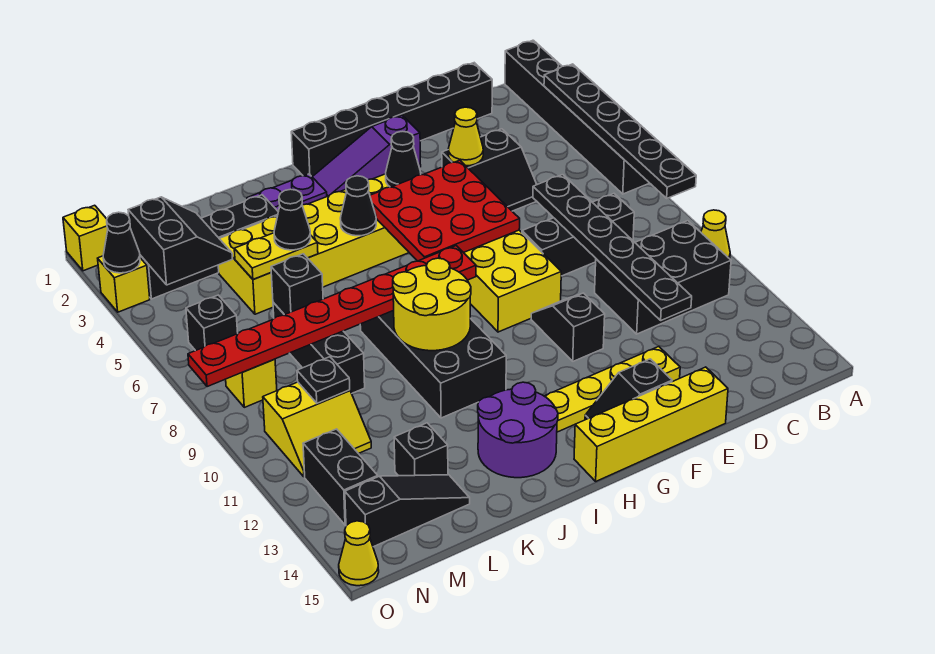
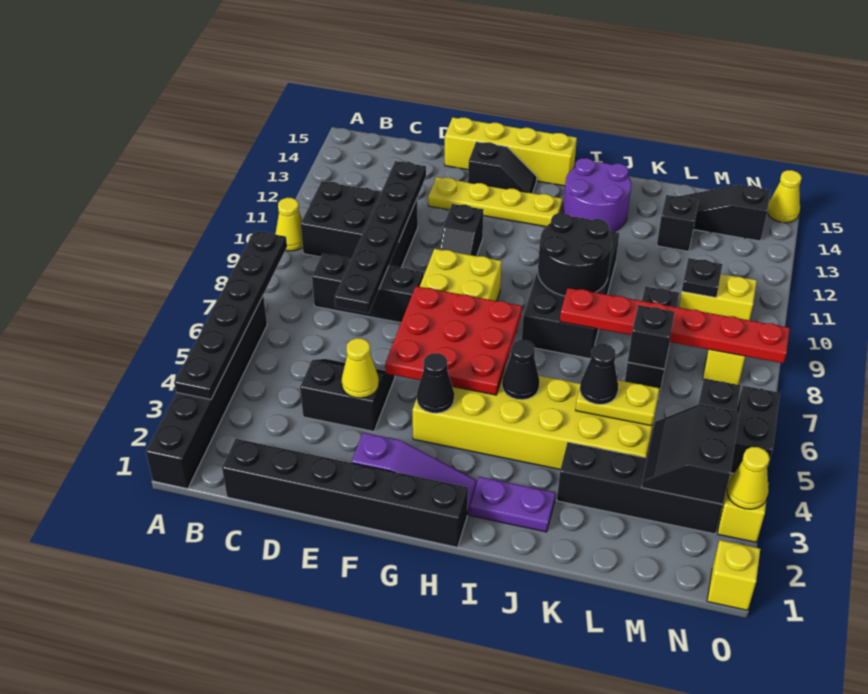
red plate H8:O8 level 2 -> red plate J8:O8 level 2
yellow round brick I9:J10 level 2 -> black round brick I9:J10 level 2
black brick N12:N13 level 1 -> black brick O5:O6 level 1
black cone O3 level 2 -> yellow cone O3 level 2

